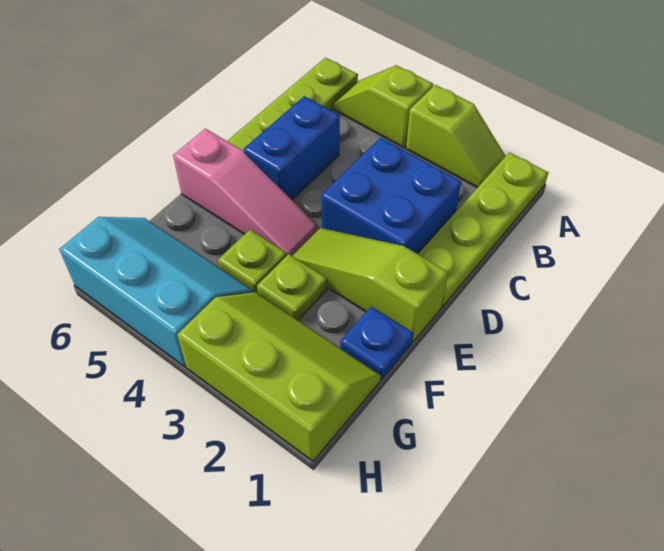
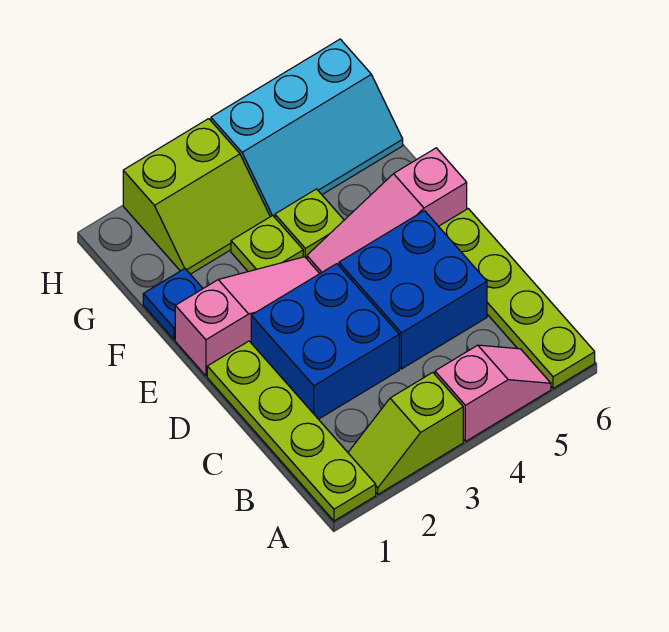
lime slope A4:A5 level 1 top 4 -> pink slope A4:A5 level 1 top 4
blue brick C5:D5 level 1 -> blue brick C4:D5 level 1
lime slope E1:E3 level 1 top 1 -> pink slope E1:E3 level 1 top 1
lime slope G1:H3 level 1 top H -> lime slope G2:H3 level 1 top H

